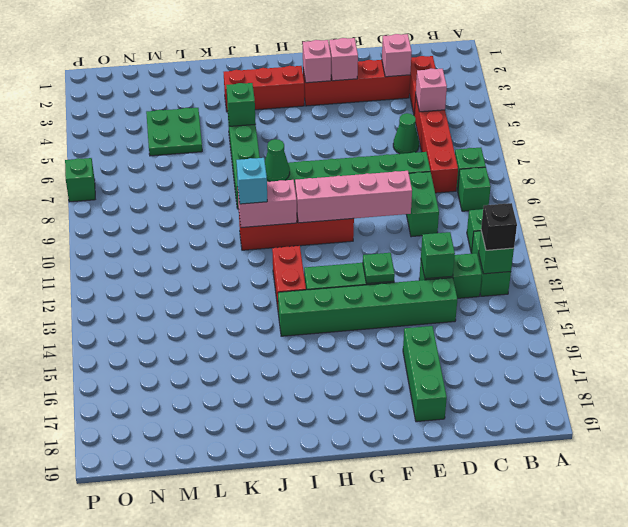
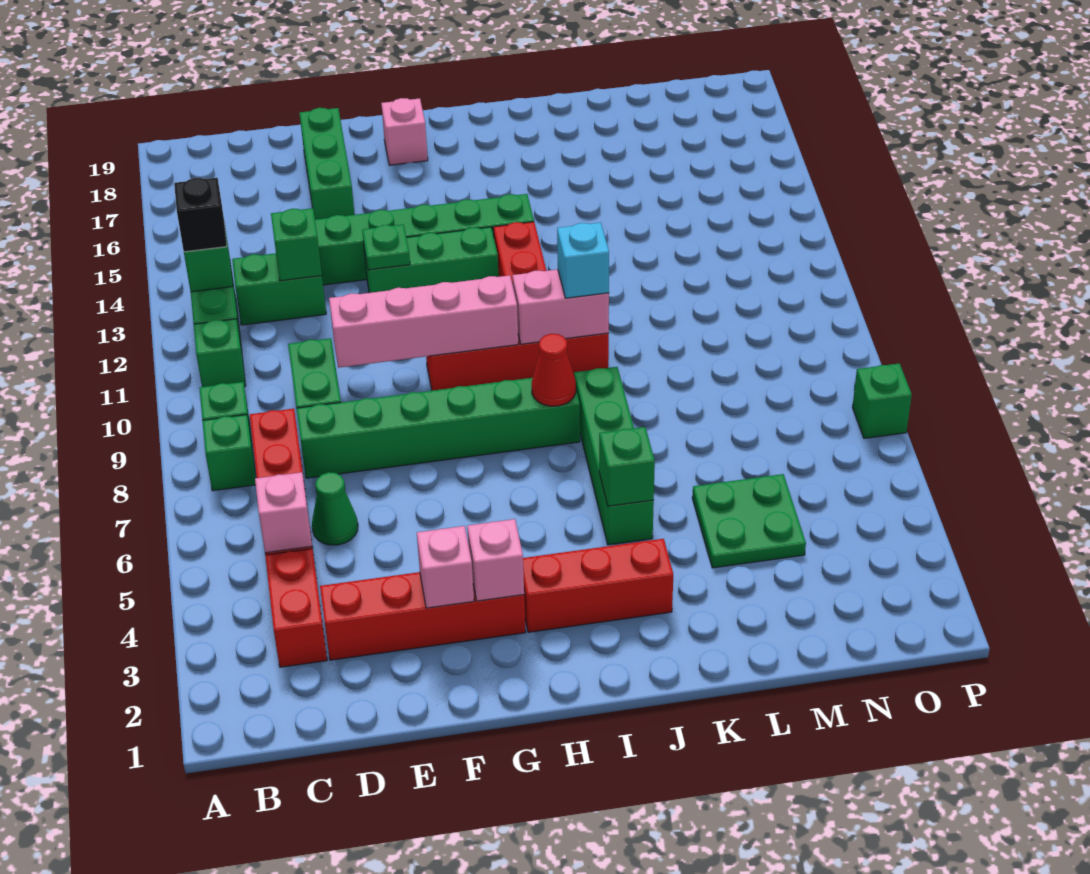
pink brick D3 level 2 -> pink brick G18 level 1
green cone I8 level 2 -> red cone I8 level 2

